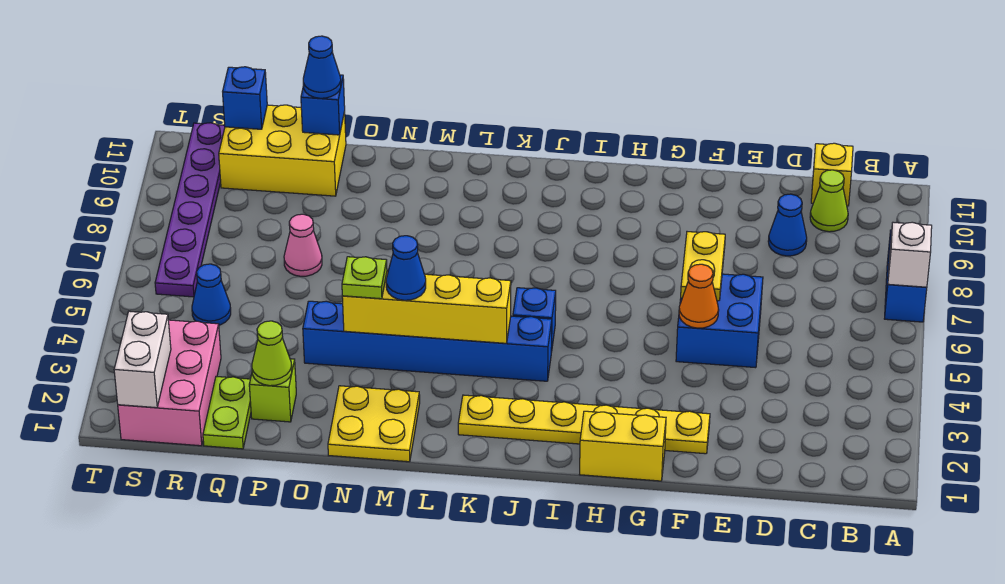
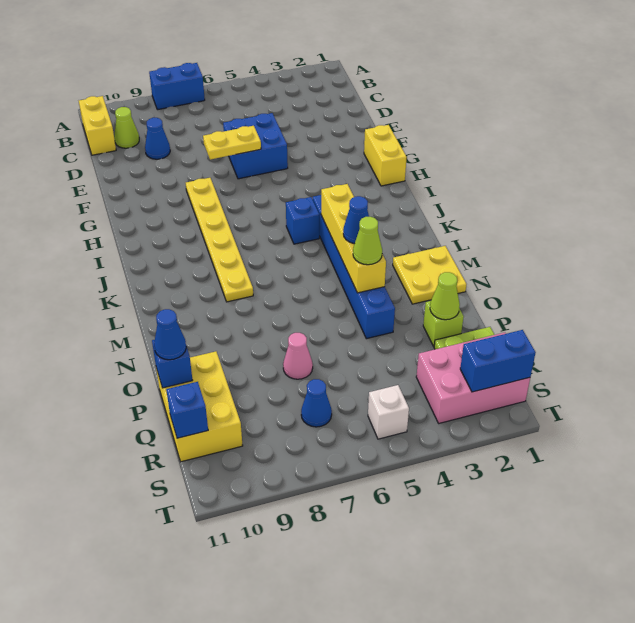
white brick A7 level 2 -> white brick S5 level 1
yellow brick C11 level 1 -> yellow brick B11:C11 level 1
yellow plate F2:K2 level 1 -> yellow plate G8:L8 level 1
orange cone F5 level 2 -> none
lime plate N4 level 3 -> lime cone N4 level 3
blue cone R5 level 1 -> blue cone R7 level 1
white brick S1:S2 level 2 -> blue brick S1:S2 level 2
purple plate S6:S11 level 1 -> none

